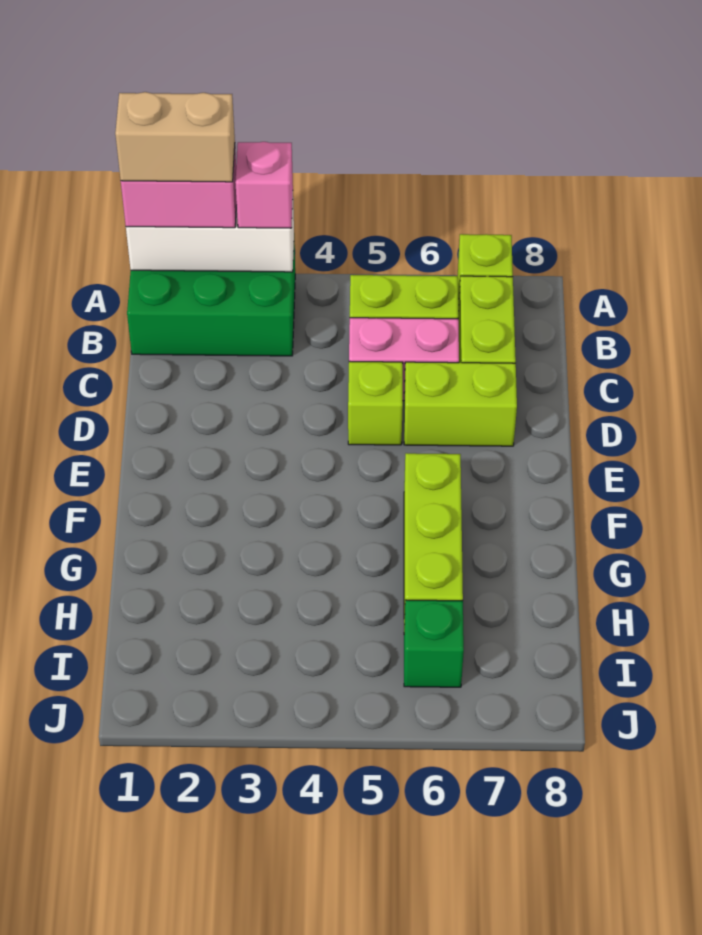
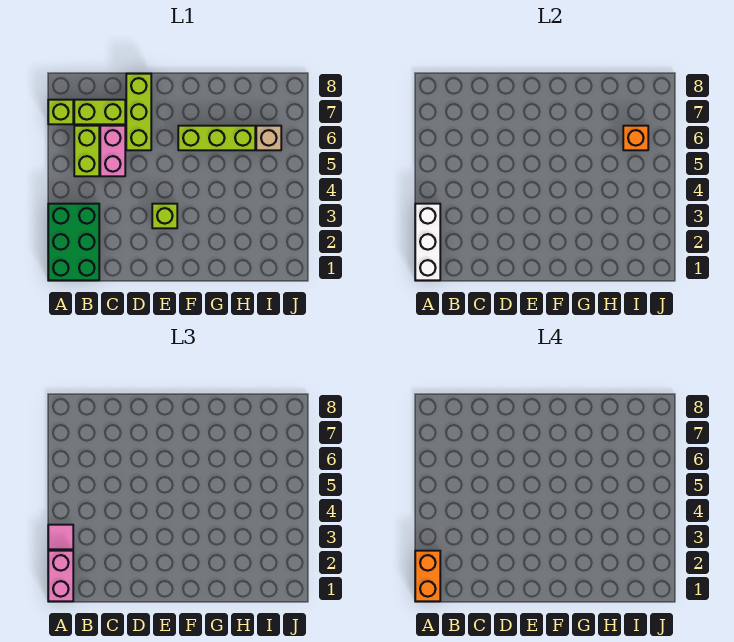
tan brick A1:A2 level 4 -> orange brick A1:A2 level 4
pink brick A3 level 3 -> pink tile A3 level 3
lime brick D5 level 1 -> lime brick E3 level 1
lime brick D6:D7 level 1 -> lime brick D6:D8 level 1
green brick I6 level 1 -> tan brick I6 level 1
none -> orange brick I6 level 2

